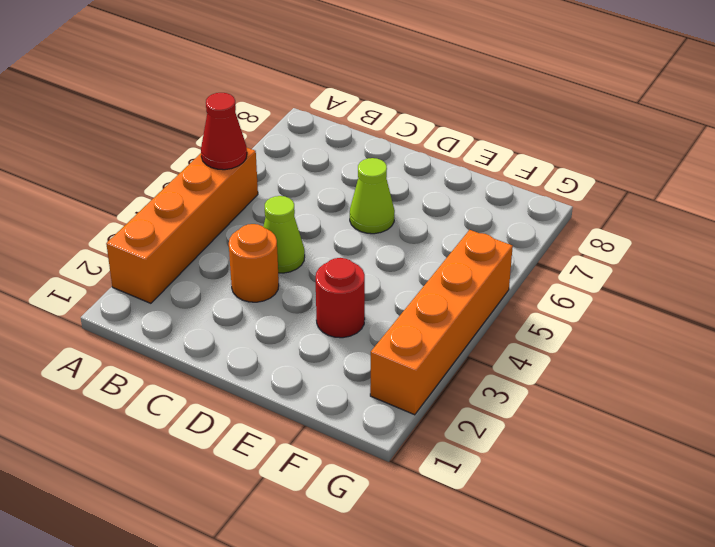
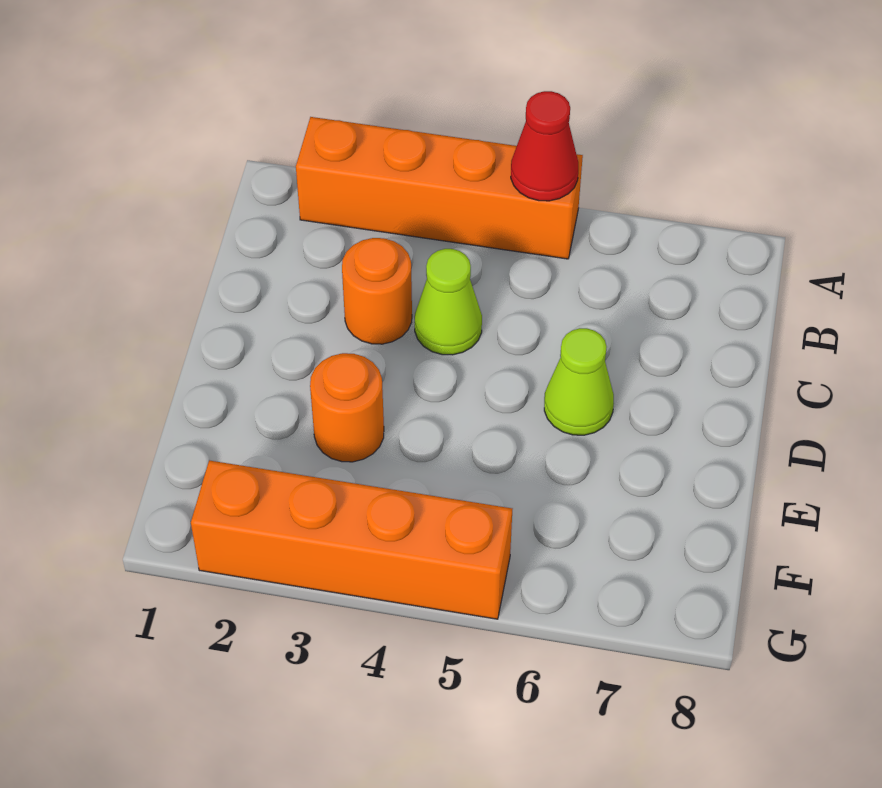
red round brick E3 level 1 -> orange round brick E3 level 1

